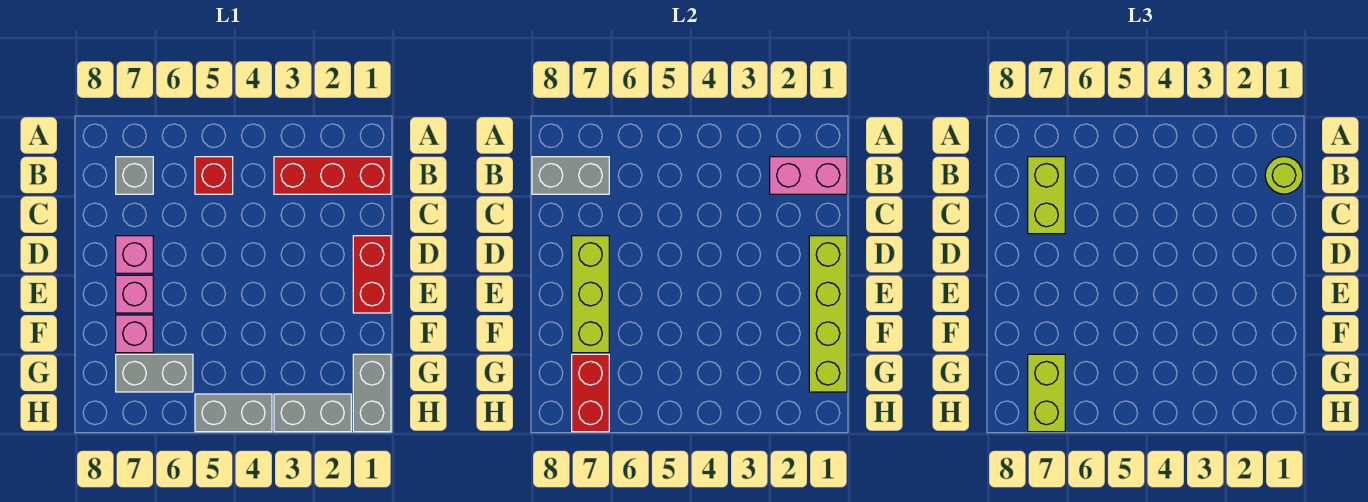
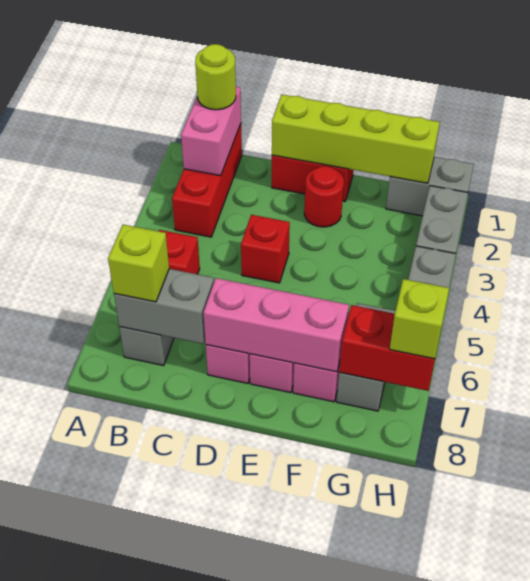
grey brick B7:B8 level 2 -> grey brick B7:C7 level 2
lime brick B7:C7 level 3 -> lime brick B7 level 3
none -> red brick D4 level 1
lime brick D7:F7 level 2 -> pink brick D7:F7 level 2
none -> red round brick E2 level 1
lime brick G7:H7 level 3 -> lime brick H7 level 3

